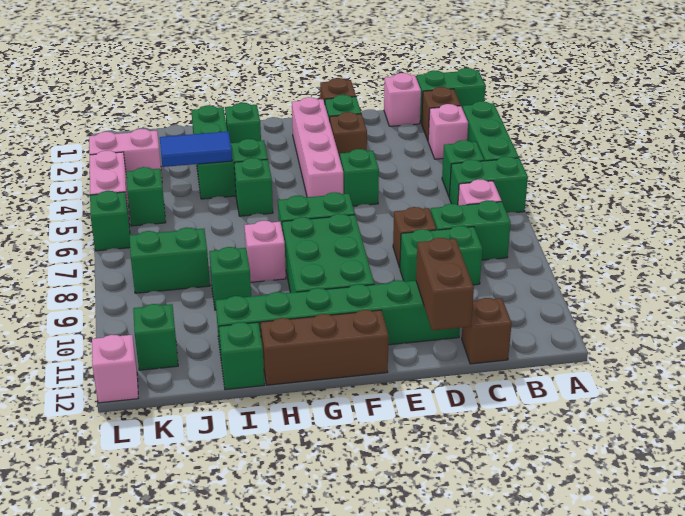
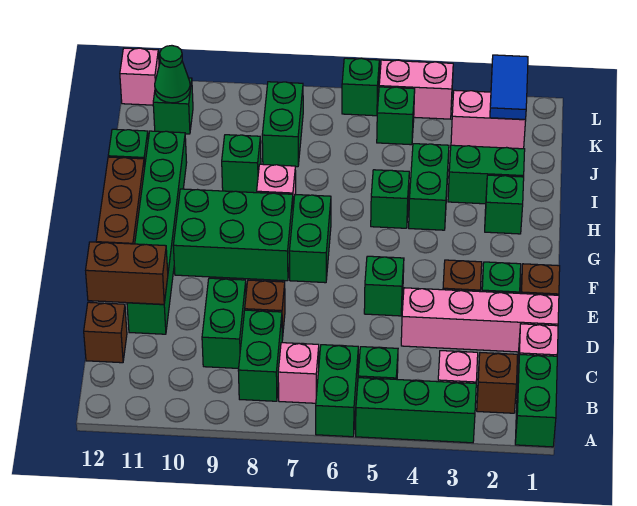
pink brick F2:F5 level 1 -> pink brick D1:D4 level 1
blue tile I4:J4 level 2 -> blue tile K2:L2 level 2
pink brick K3:L3 level 1 -> pink brick K2:K3 level 1
none -> green cone K11 level 2

